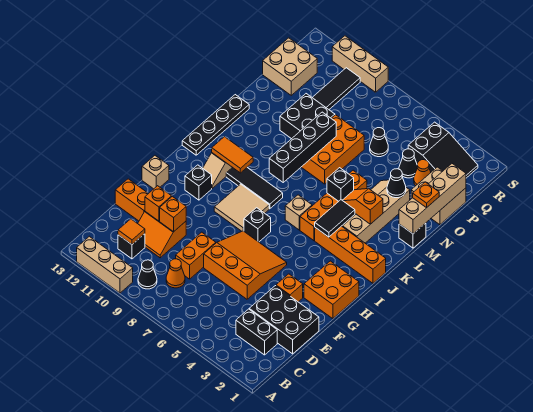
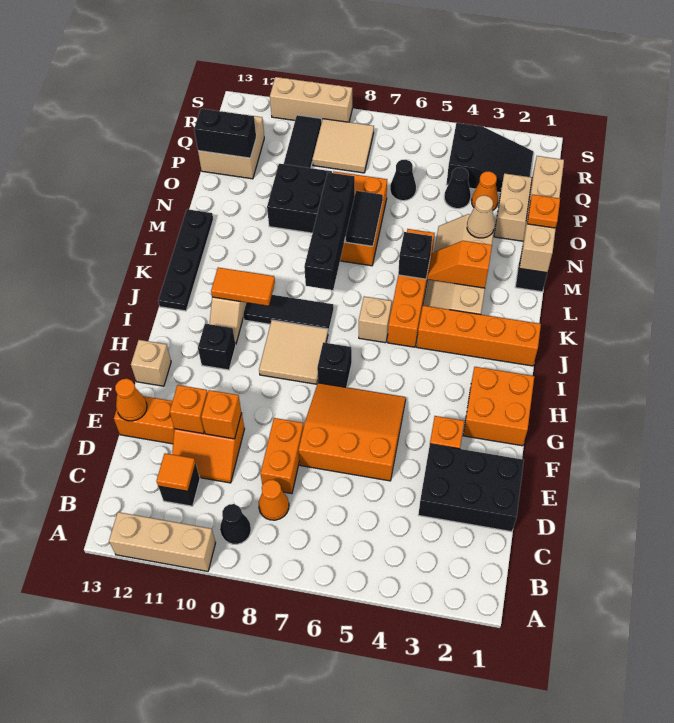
black brick C2:C3 level 1 -> black brick P12:P13 level 2
none -> orange cone E13 level 2
black tile J4:K4 level 2 -> black tile M7:N7 level 2
black cone N3 level 2 -> tan cone N3 level 2
none -> tan tile Q8:R9 level 1

